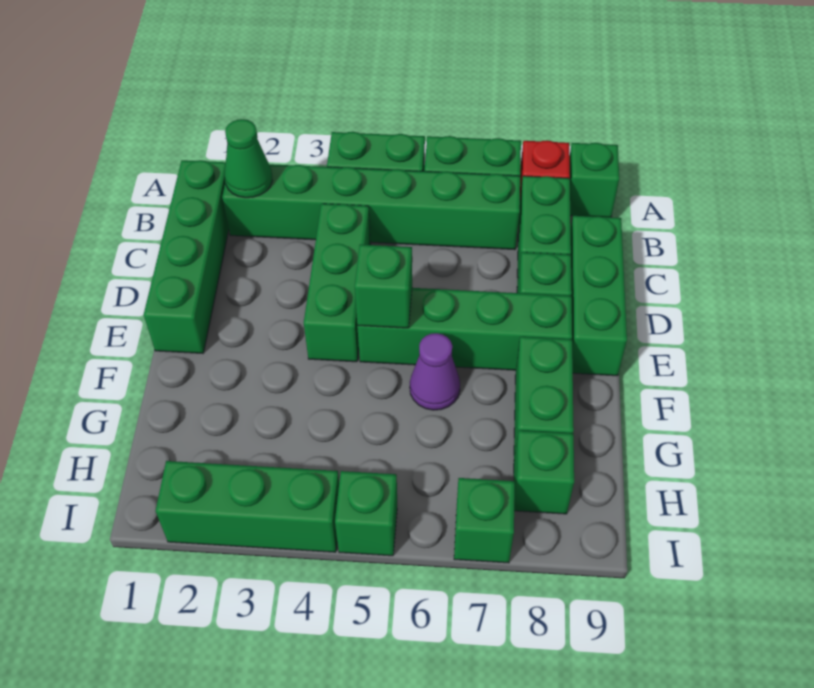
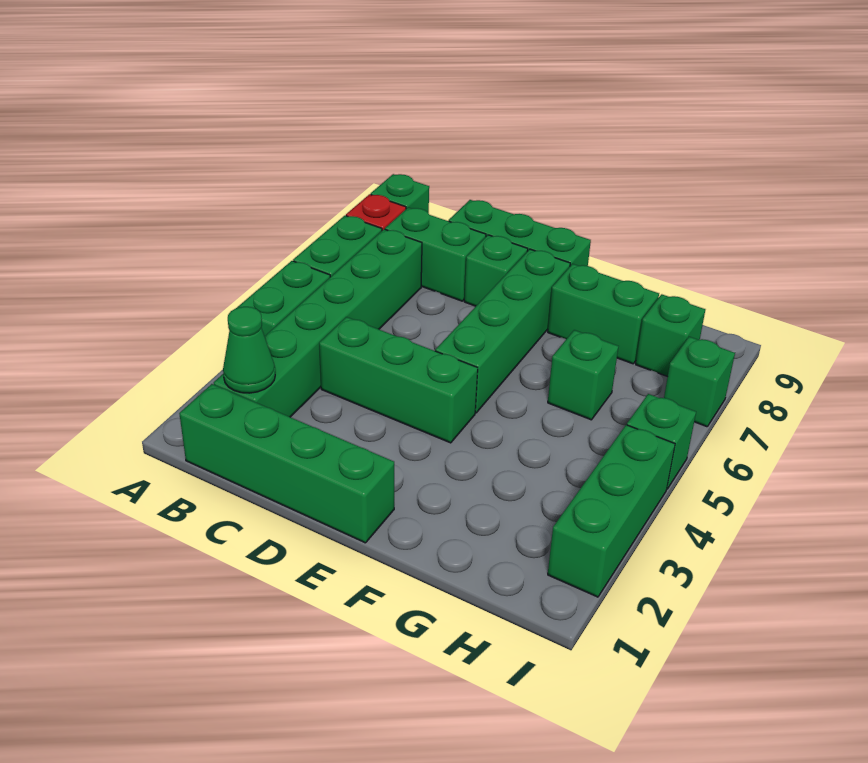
green brick E5 level 2 -> green brick G6 level 1
purple cone F6 level 1 -> none

